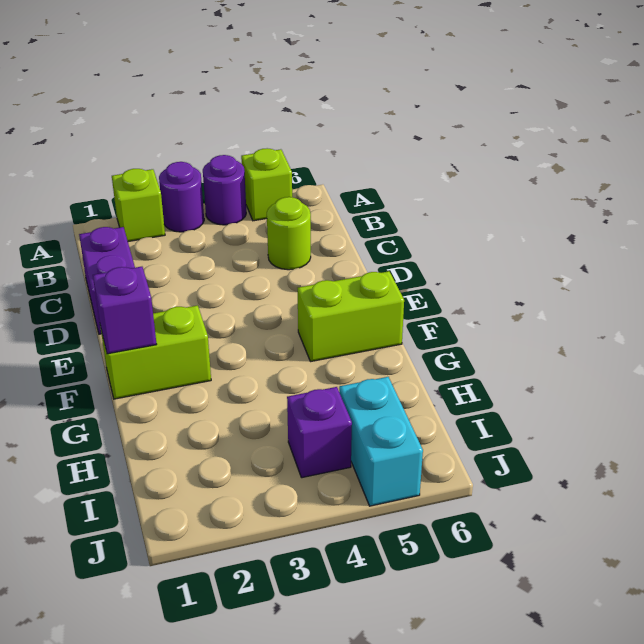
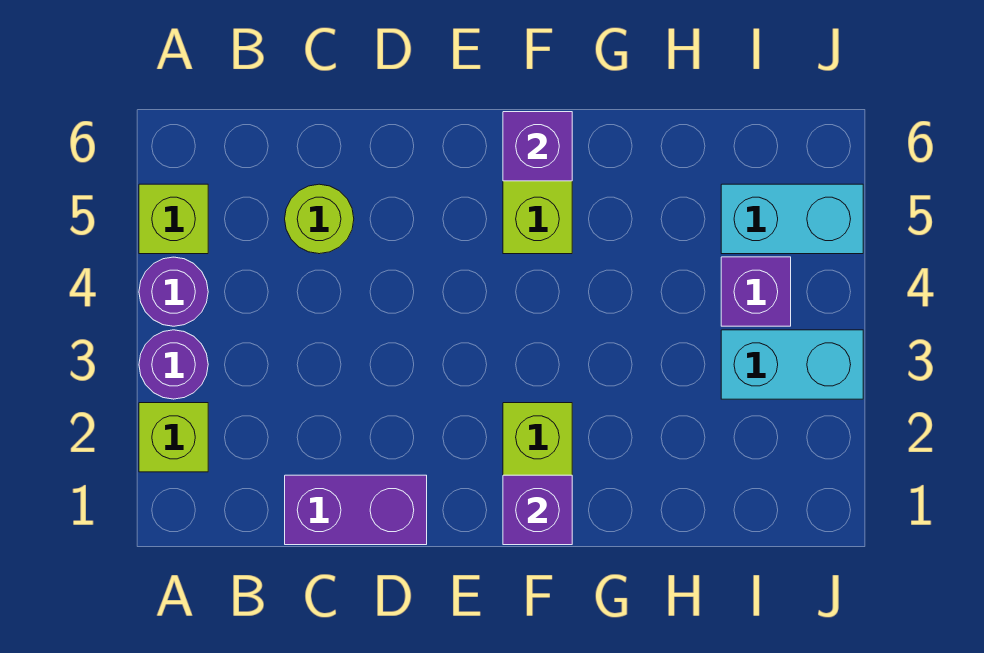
none -> purple brick F6 level 2
none -> cyan brick I3:J3 level 1

